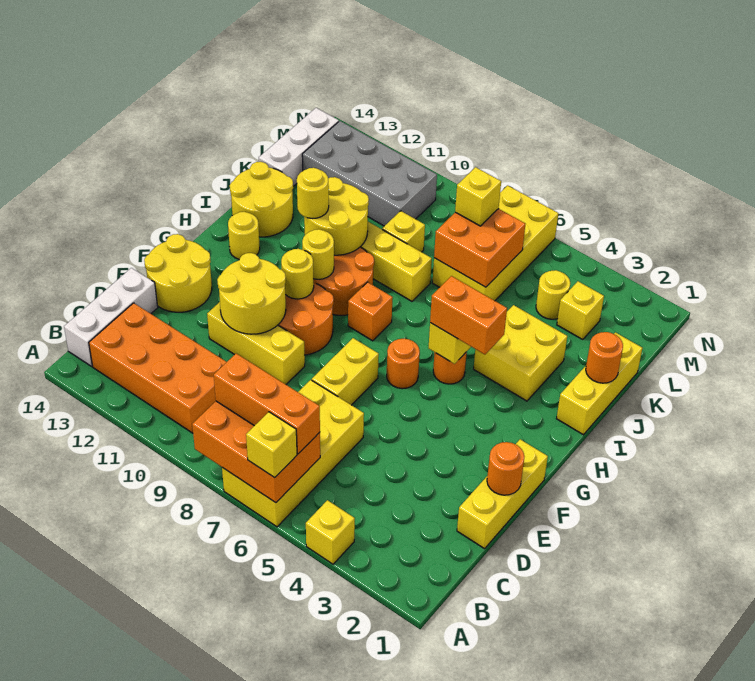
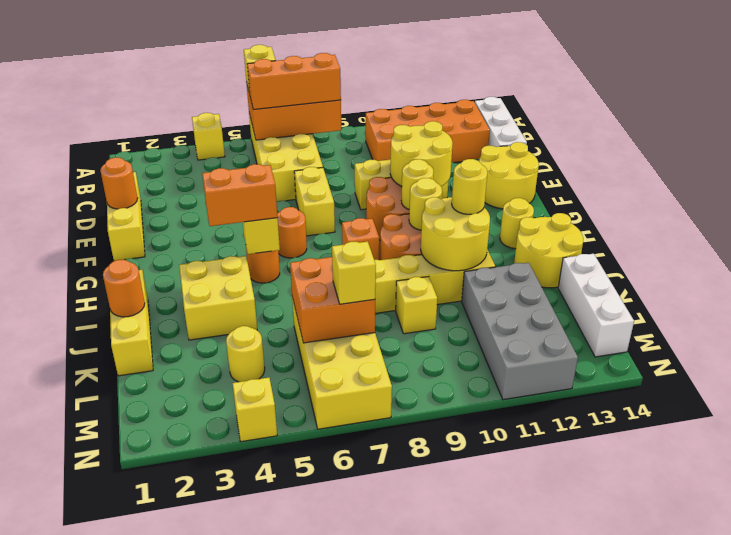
yellow brick L3 level 1 -> yellow brick N4 level 1
grey brick L10:M13 level 1 -> grey brick K11:N12 level 1

